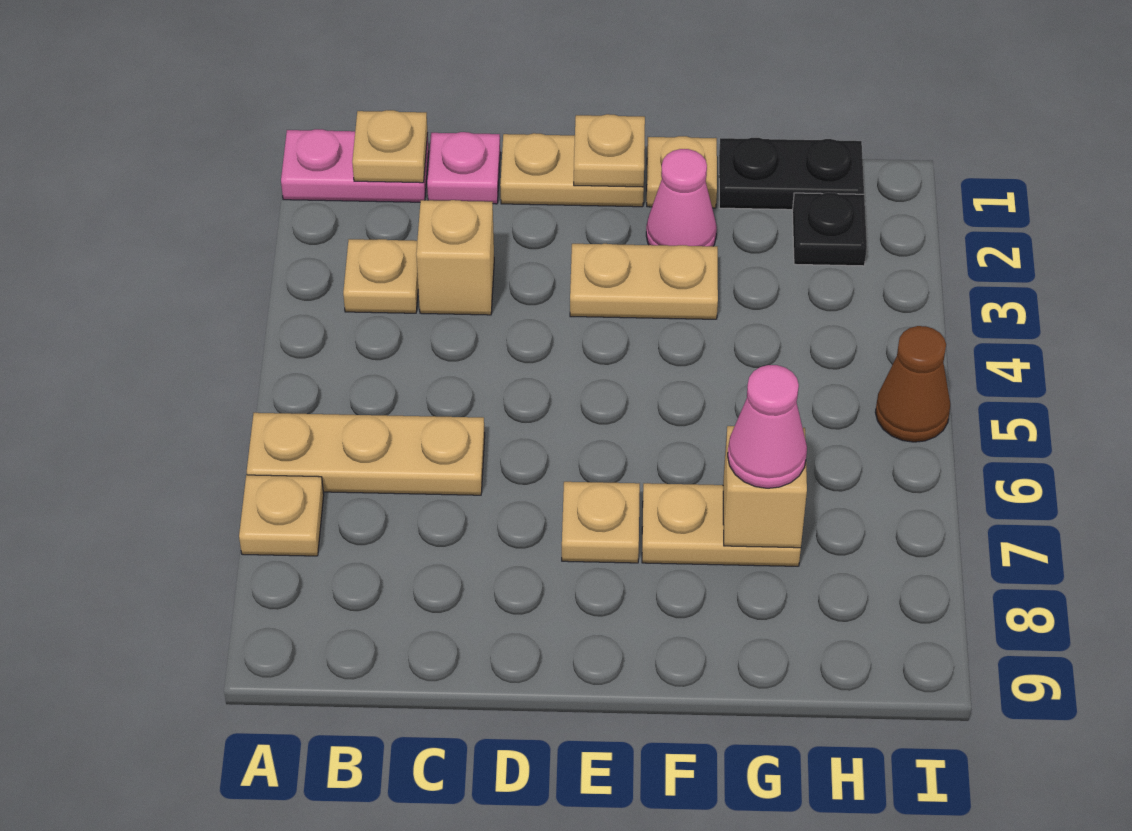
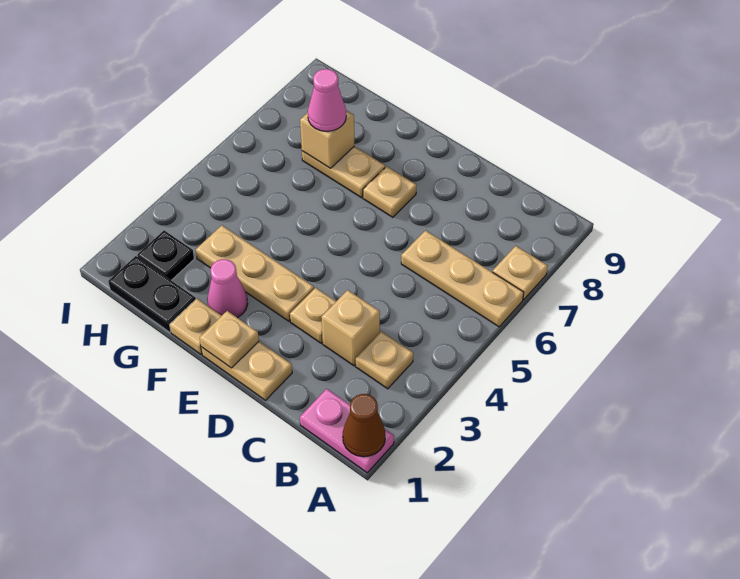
tan plate B1 level 2 -> tan plate D3 level 1
pink plate C1 level 1 -> none
tan plate E3:F3 level 1 -> tan plate E3:G3 level 1
brown cone I5 level 1 -> brown cone A1 level 2

